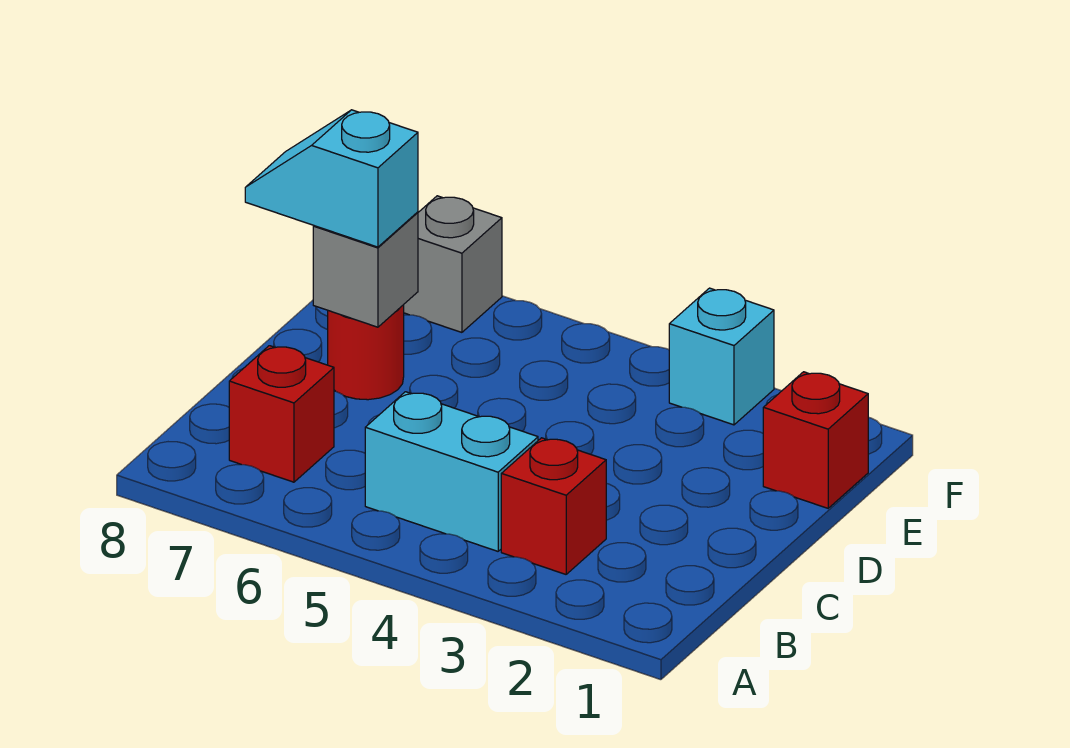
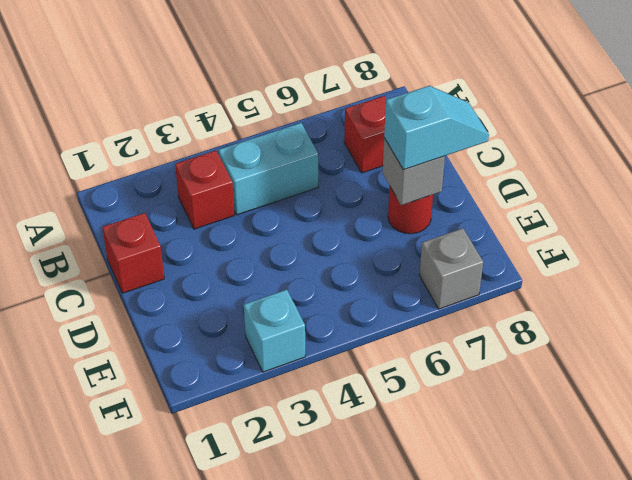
red brick E1 level 1 -> red brick C1 level 1

